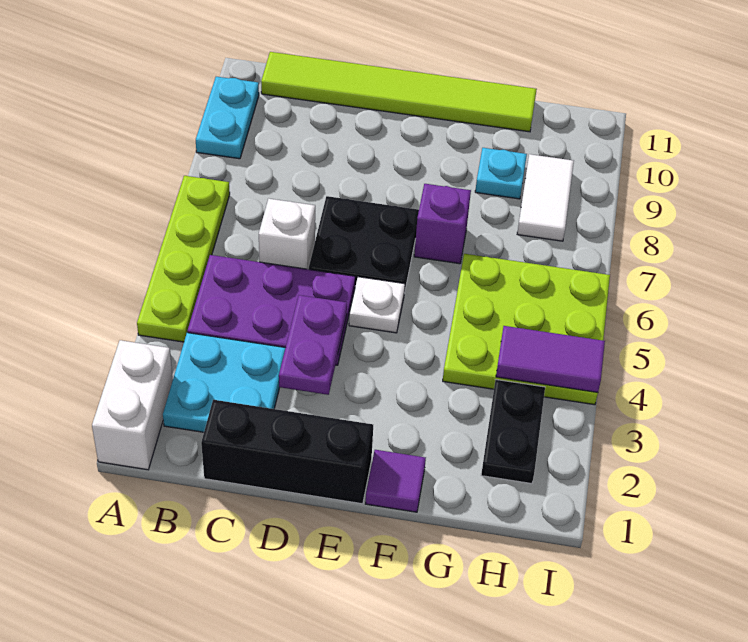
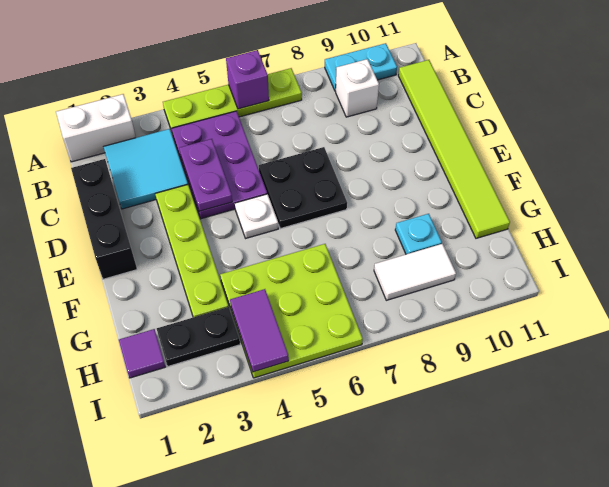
cyan plate B2:C3 level 1 -> cyan tile B2:C3 level 1
white brick C6 level 1 -> white brick B9 level 1
none -> lime plate D3:G3 level 1
purple plate D3:D4 level 2 -> purple plate C4:D4 level 2
purple tile F1 level 1 -> purple tile H1 level 1
purple brick F7 level 1 -> purple brick A6 level 2

